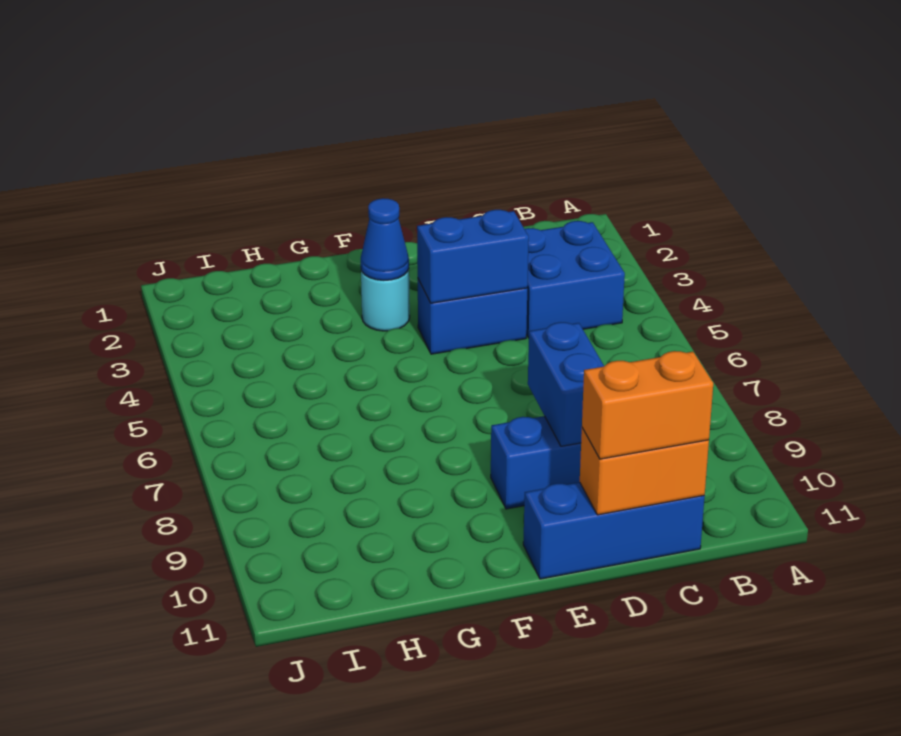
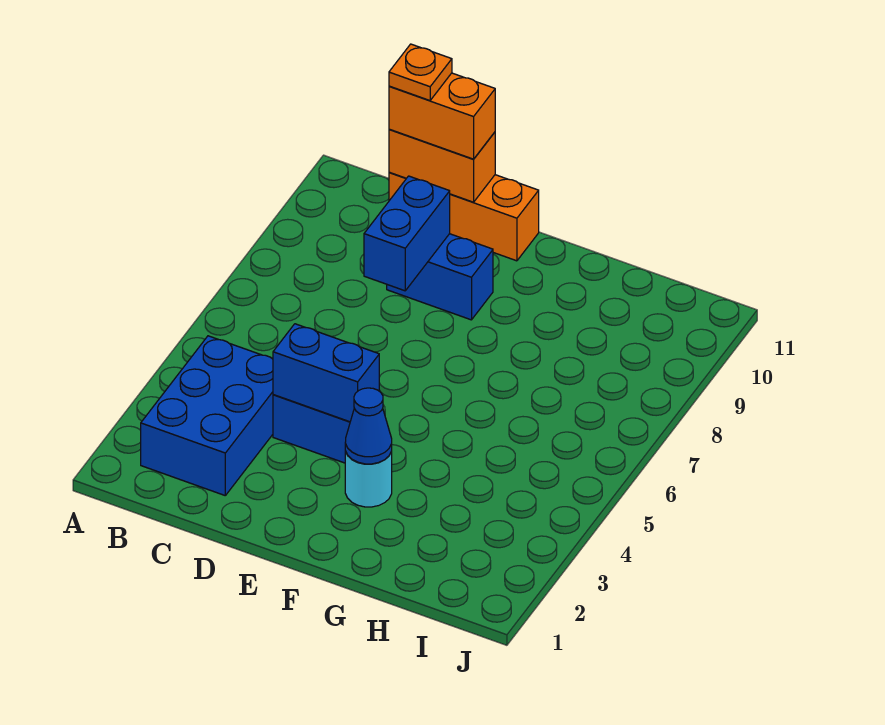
blue brick B3:C4 level 1 -> blue brick B2:C4 level 1
blue brick C11:E11 level 1 -> orange brick C11:E11 level 1
none -> orange plate C11 level 4

